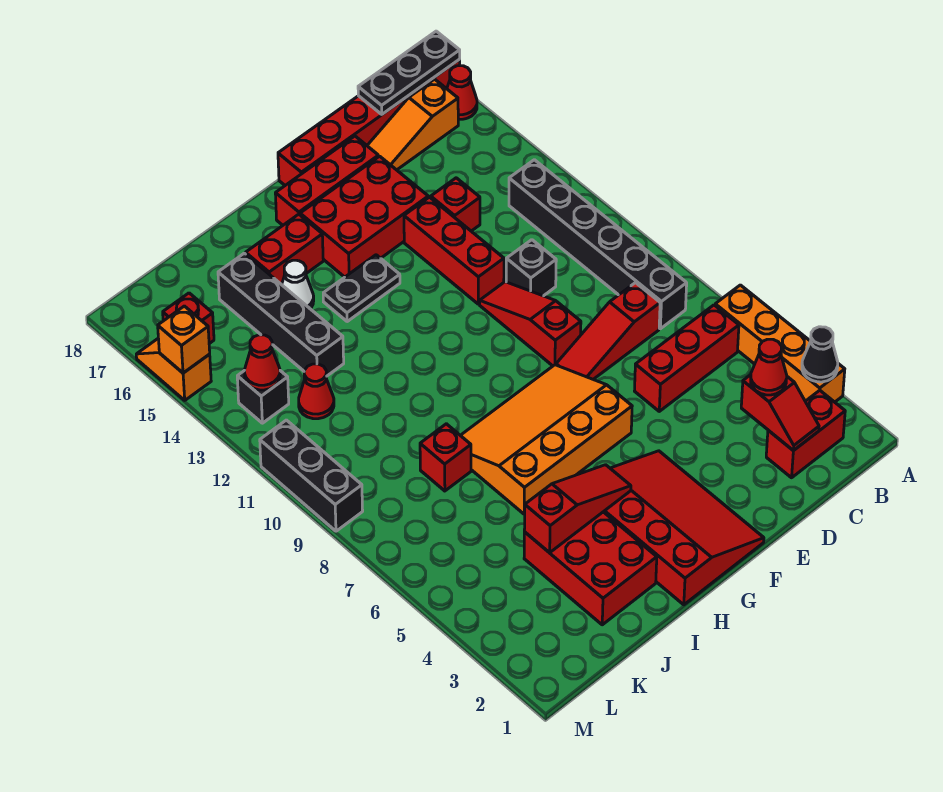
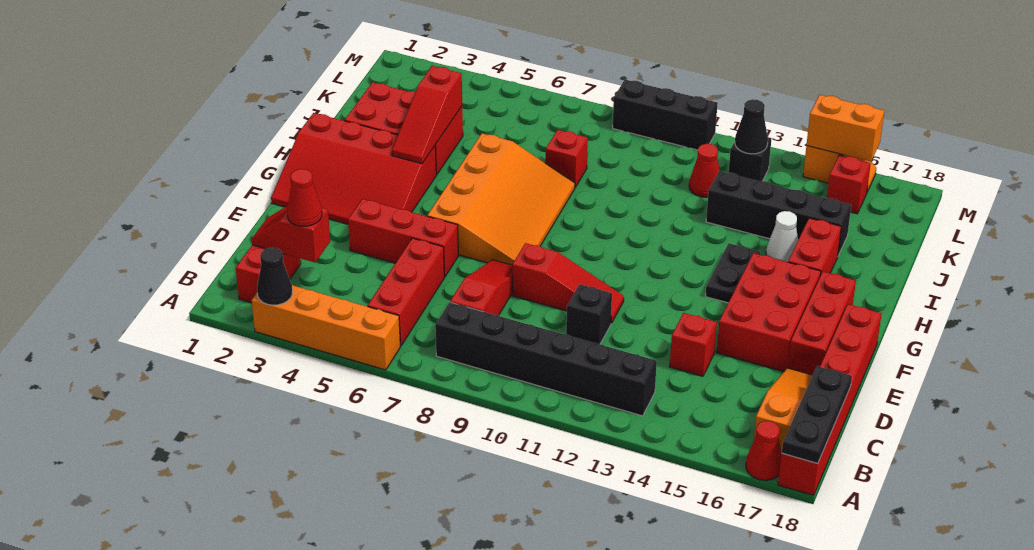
red brick E12:E14 level 1 -> red brick E4:E6 level 1
red cone L13 level 2 -> black cone L13 level 2
orange brick M15 level 2 -> orange brick M15:M16 level 2

